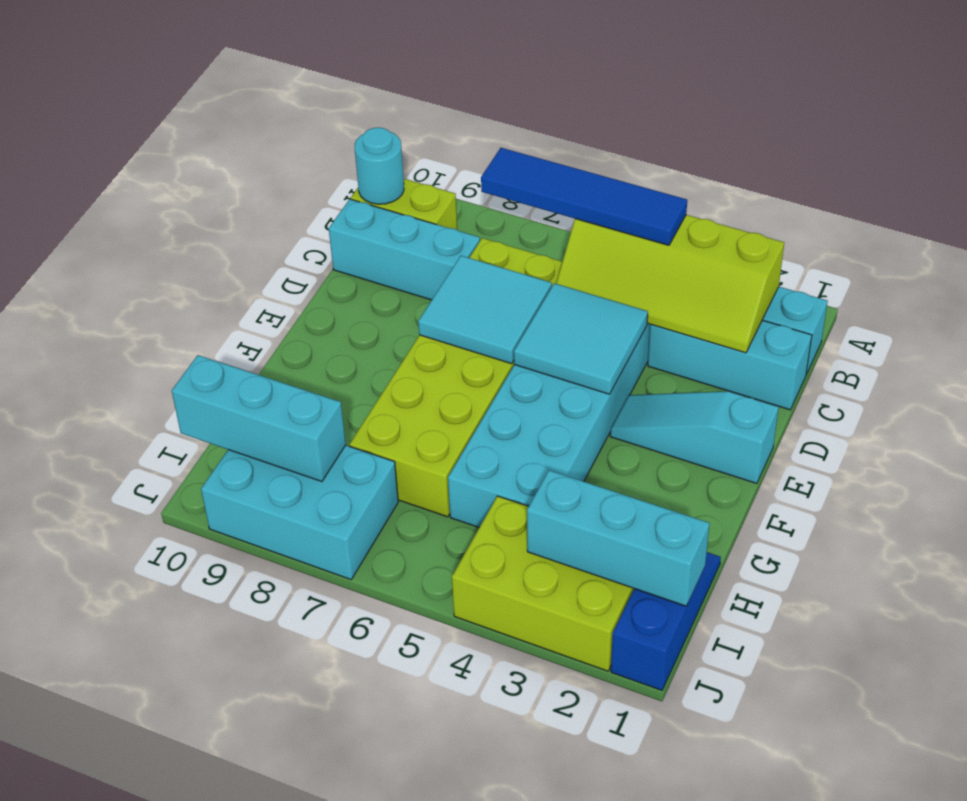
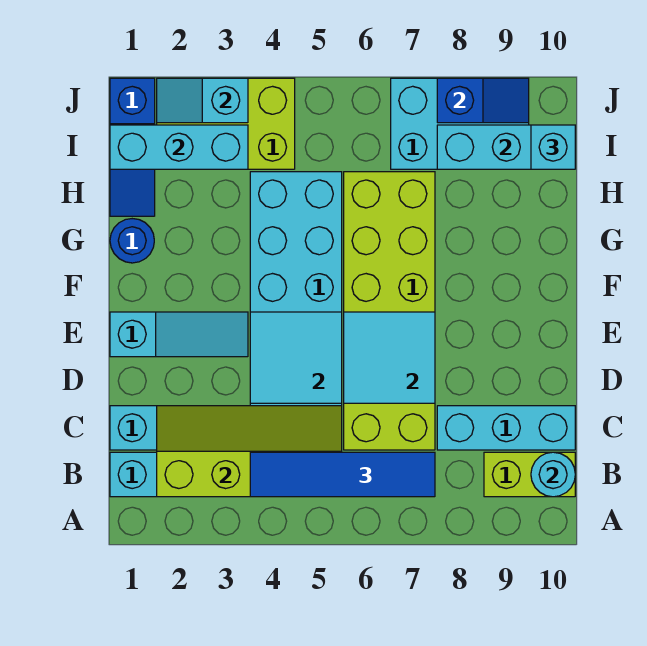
none -> blue round brick G1 level 1
none -> cyan brick I10 level 3
none -> cyan slope J2:J3 level 2 top 3
none -> blue slope J8:J9 level 2 top 8

